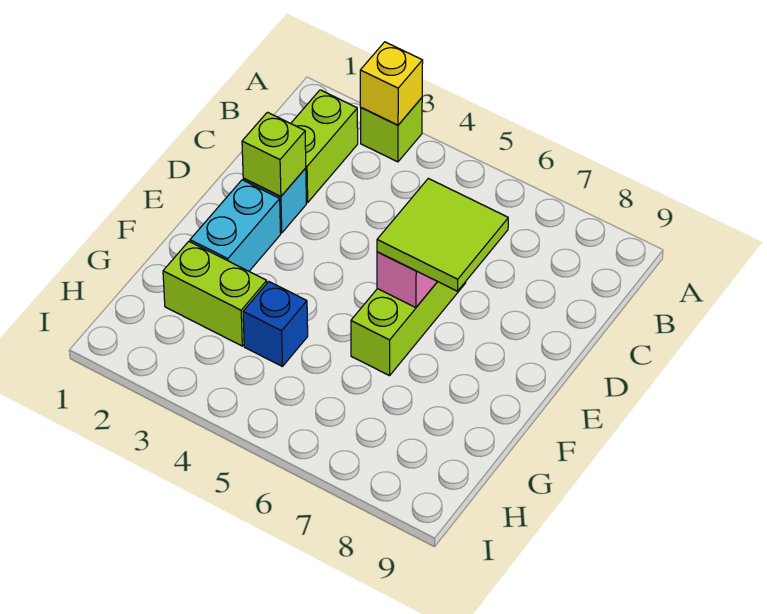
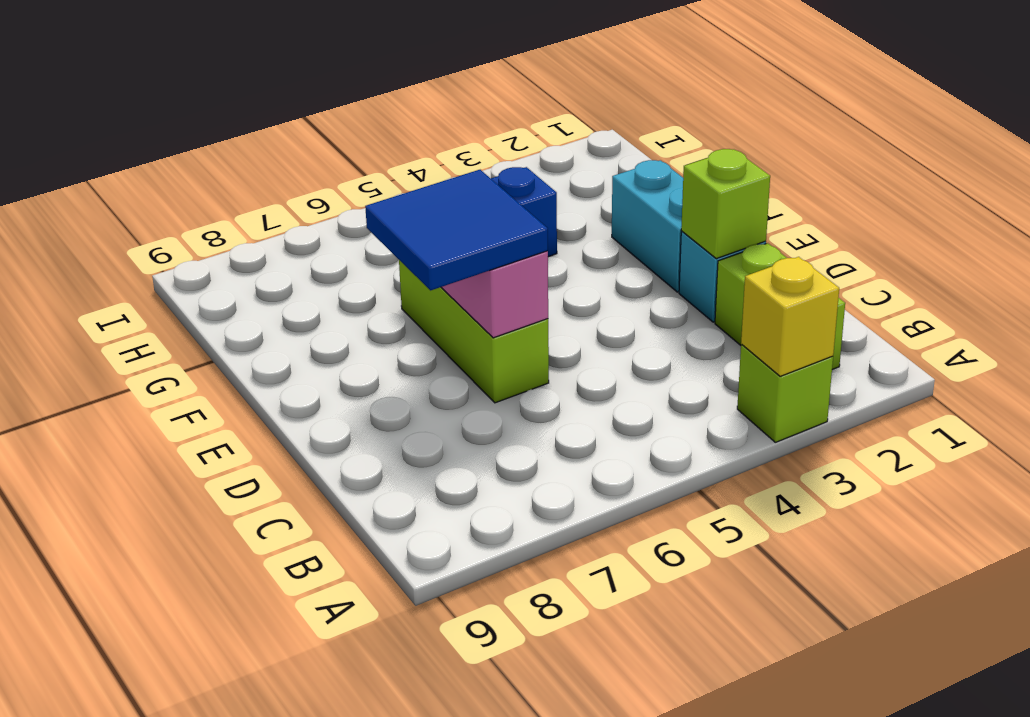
lime tile D6:E7 level 3 -> blue tile D6:E7 level 3
lime brick G2:G3 level 1 -> none

